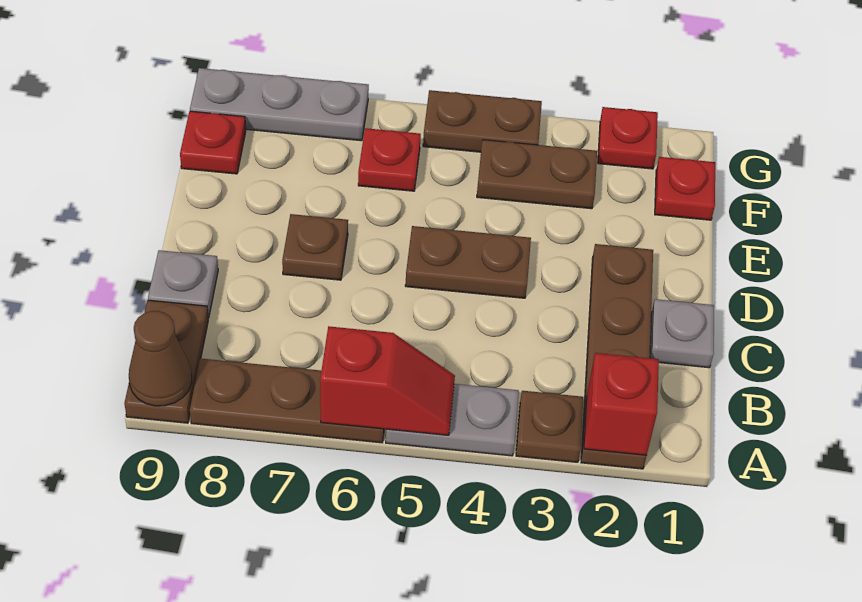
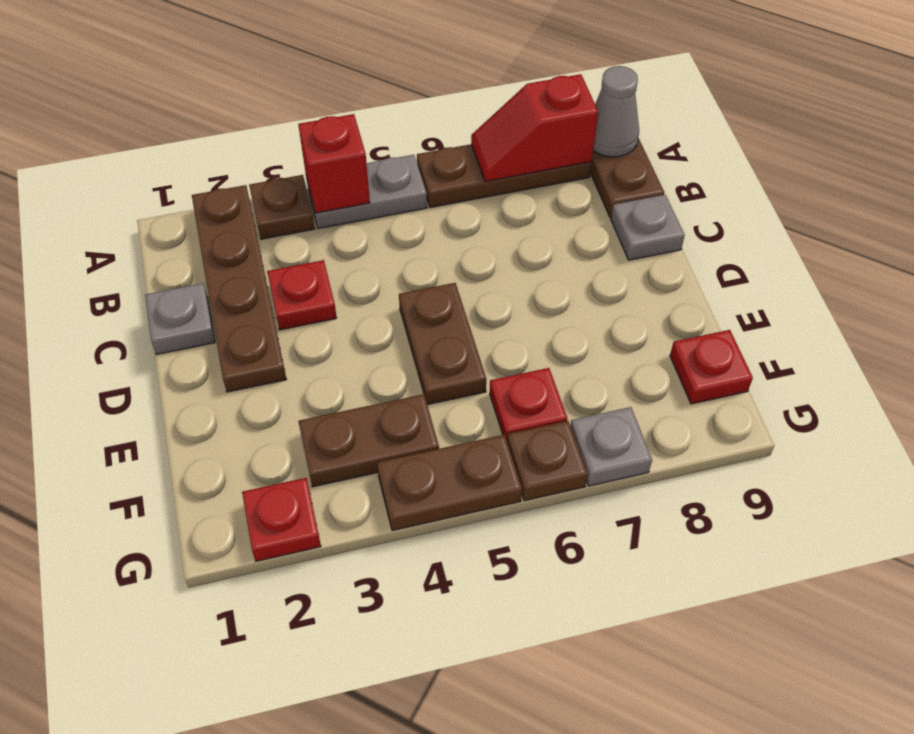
red brick A2 level 2 -> red brick A4 level 2
red slope A5:A6 level 2 top 6 -> red slope A7:A8 level 2 top 8
brown cone A9 level 2 -> grey cone A9 level 2
brown plate D4:D5 level 1 -> brown plate D5:E5 level 1
brown plate D7 level 1 -> brown plate G6 level 1
red plate F1 level 1 -> red plate C3 level 1
grey plate G7:G9 level 1 -> grey plate G7 level 1

